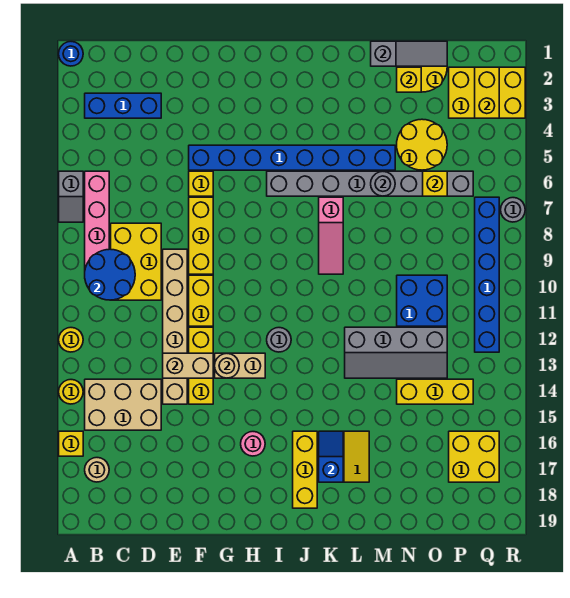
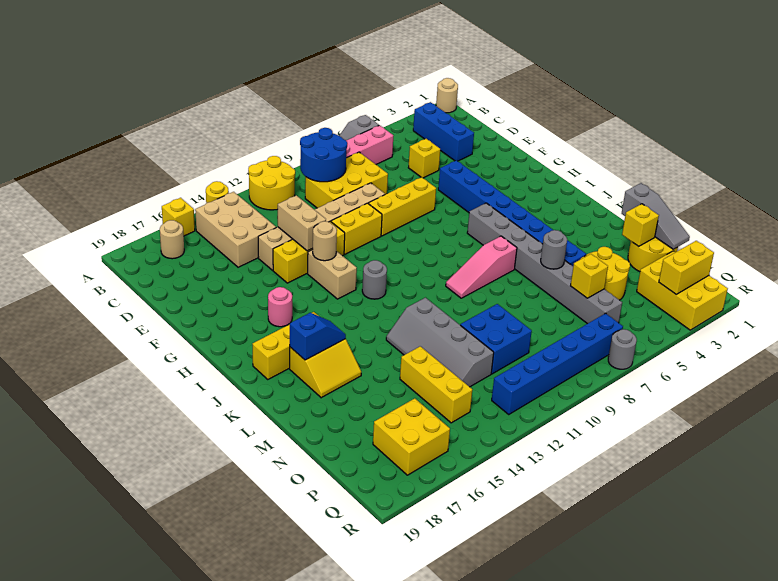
blue round brick A1 level 1 -> tan round brick A1 level 1
yellow round brick A12 level 1 -> yellow round brick A11:B12 level 1
yellow brick F6 level 1 -> yellow brick D5 level 1

